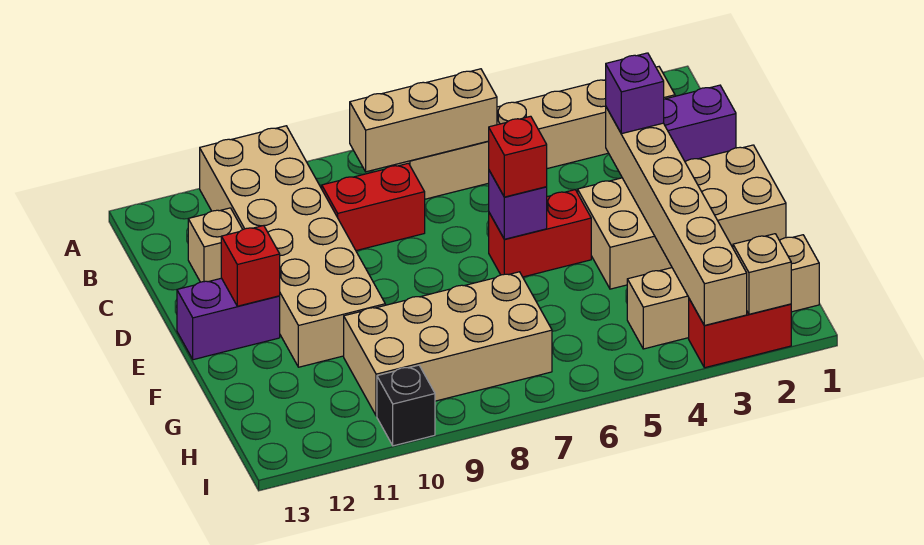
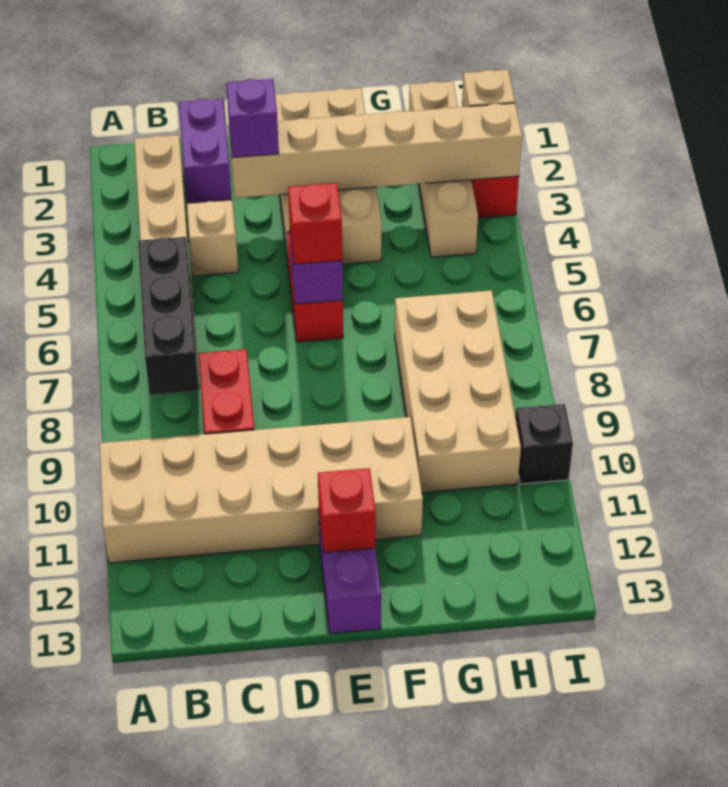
tan brick B6:B8 level 2 -> black brick B6:B8 level 2
tan brick C12 level 1 -> tan brick C4 level 1

